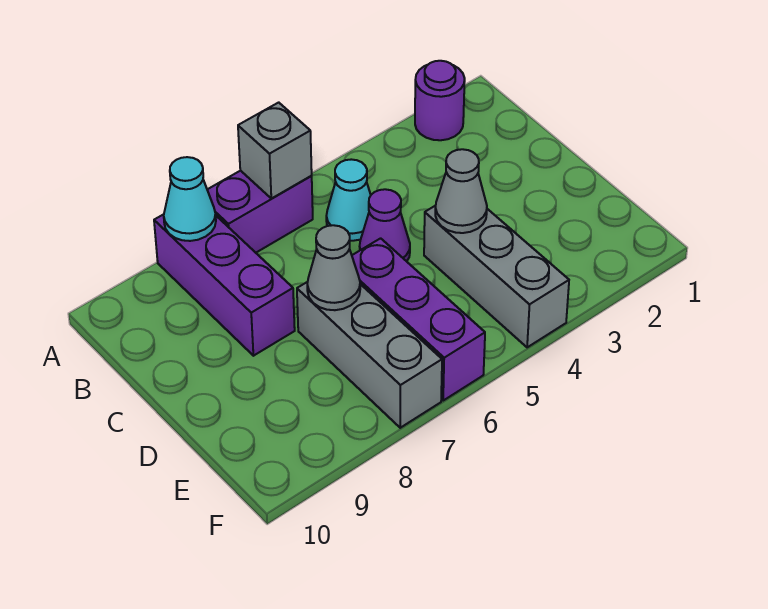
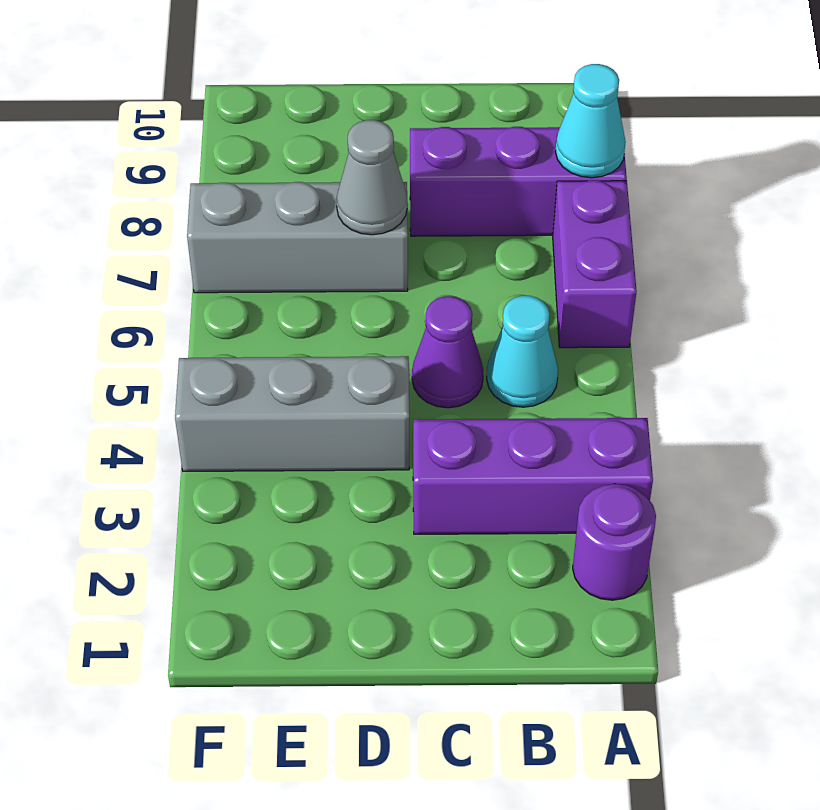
grey brick A6 level 2 -> none
grey cone D4 level 2 -> none
purple brick D6:F6 level 1 -> purple brick A3:C3 level 1

